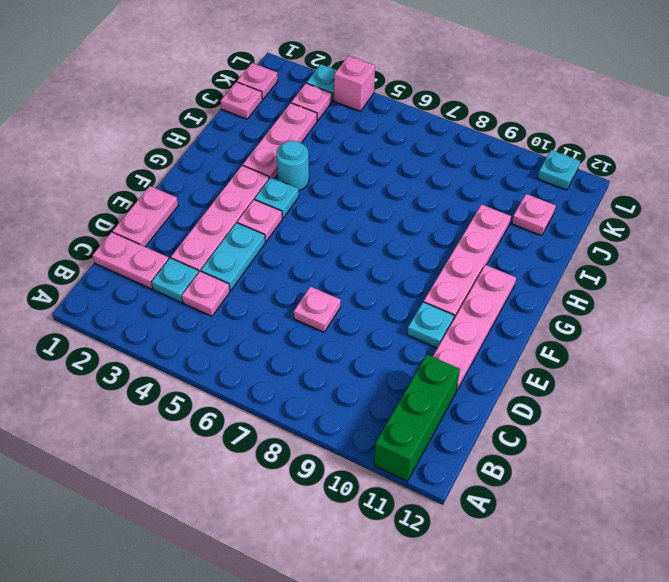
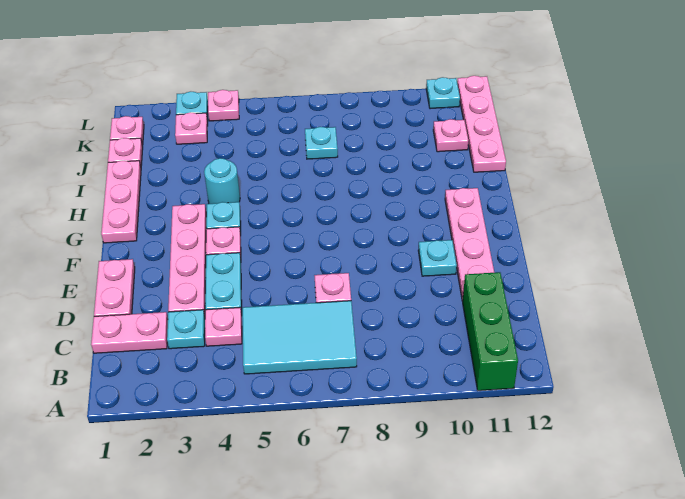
none -> cyan tile B5:C7 level 1
pink plate F10:I10 level 1 -> pink plate I12:L12 level 1
pink plate H3:J3 level 1 -> pink plate G1:I1 level 1
none -> cyan plate J7 level 1
pink brick L4 level 1 -> pink plate L4 level 1

